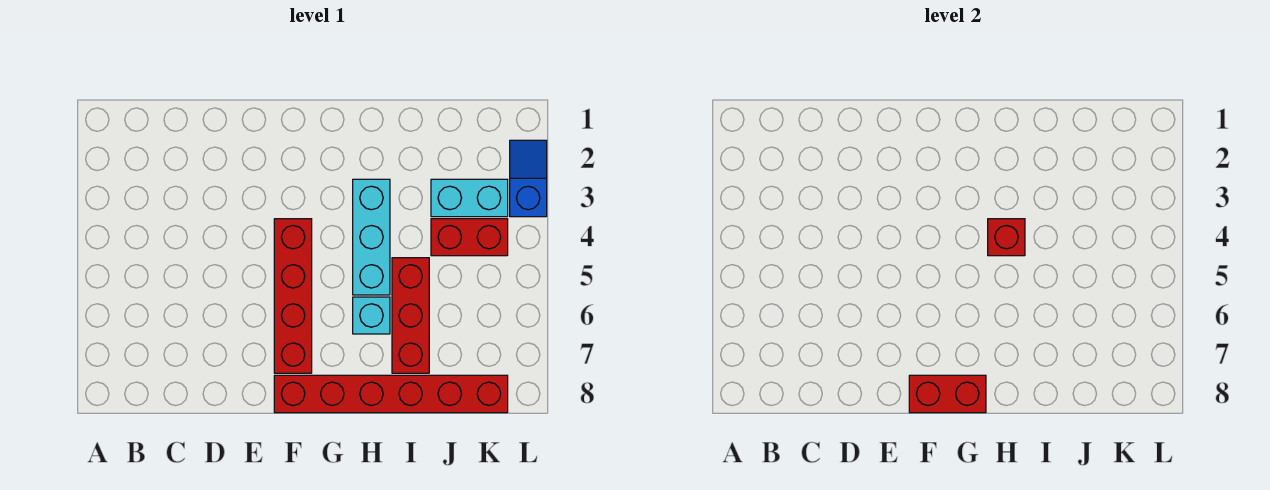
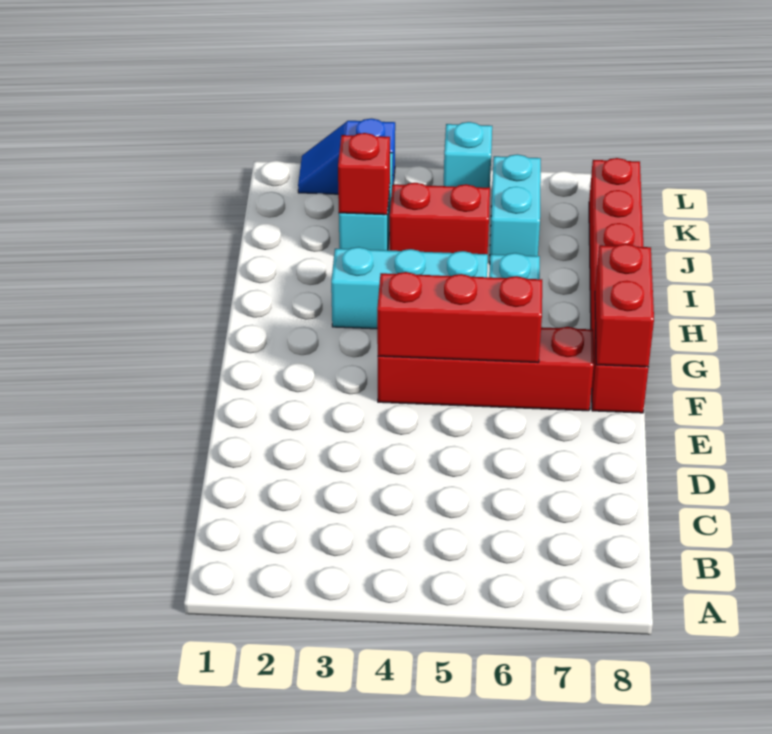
red brick H4 level 2 -> red brick J3 level 2
red brick I5:I7 level 1 -> red brick F4:F6 level 2
red brick J4:K4 level 1 -> red brick J4:J5 level 1
none -> cyan brick J6:K6 level 1
none -> cyan brick L5 level 1

